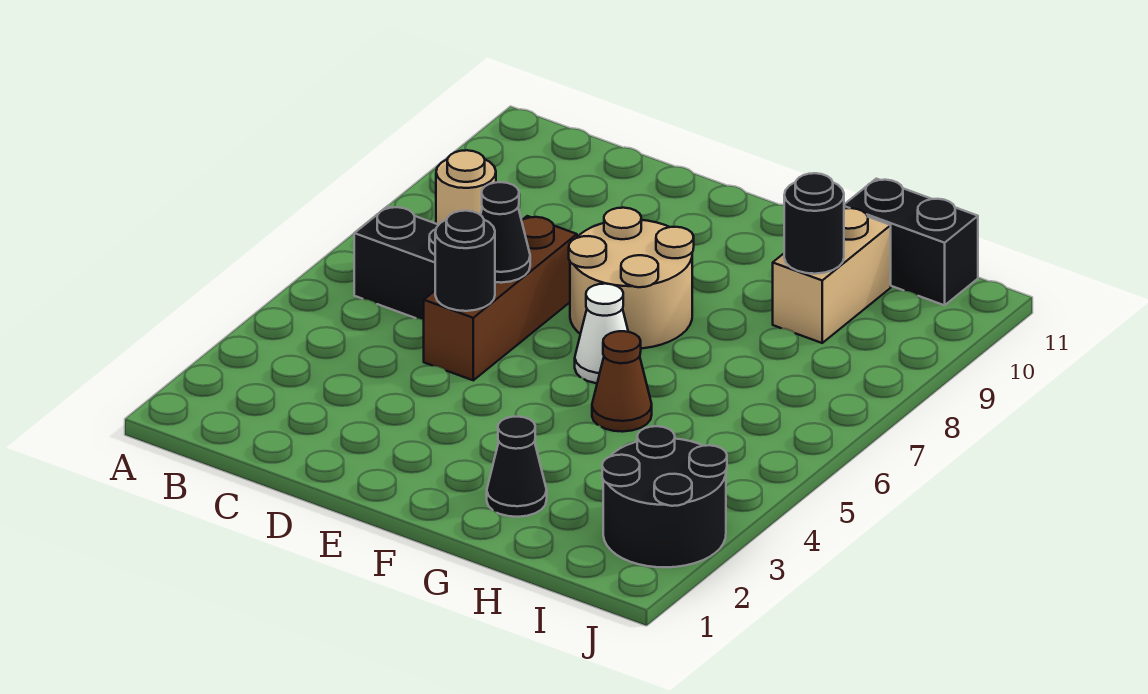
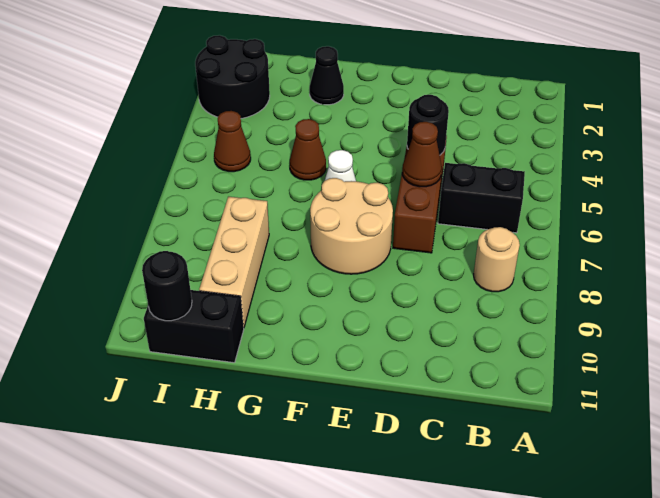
black cone D6 level 2 -> brown cone D6 level 2
tan brick H9:H10 level 1 -> tan brick H8:H10 level 1
black round brick H9 level 2 -> black round brick I11 level 2
none -> brown cone I5 level 1

